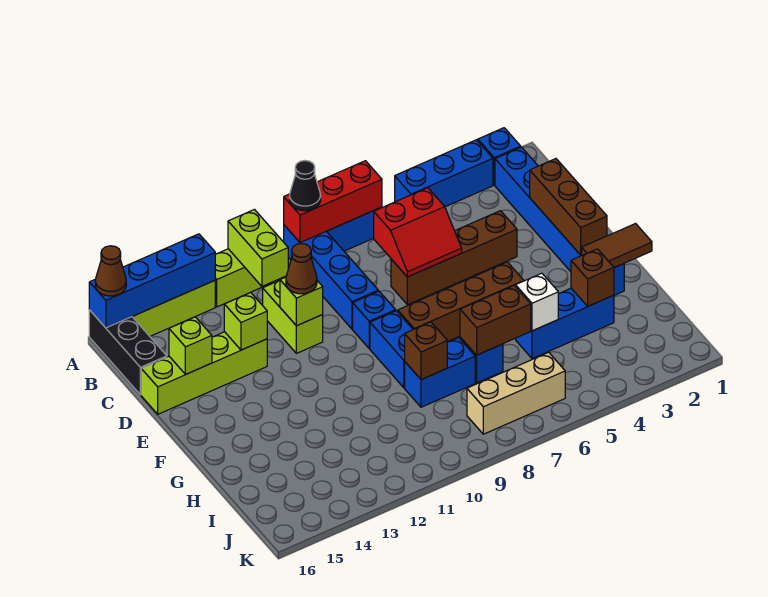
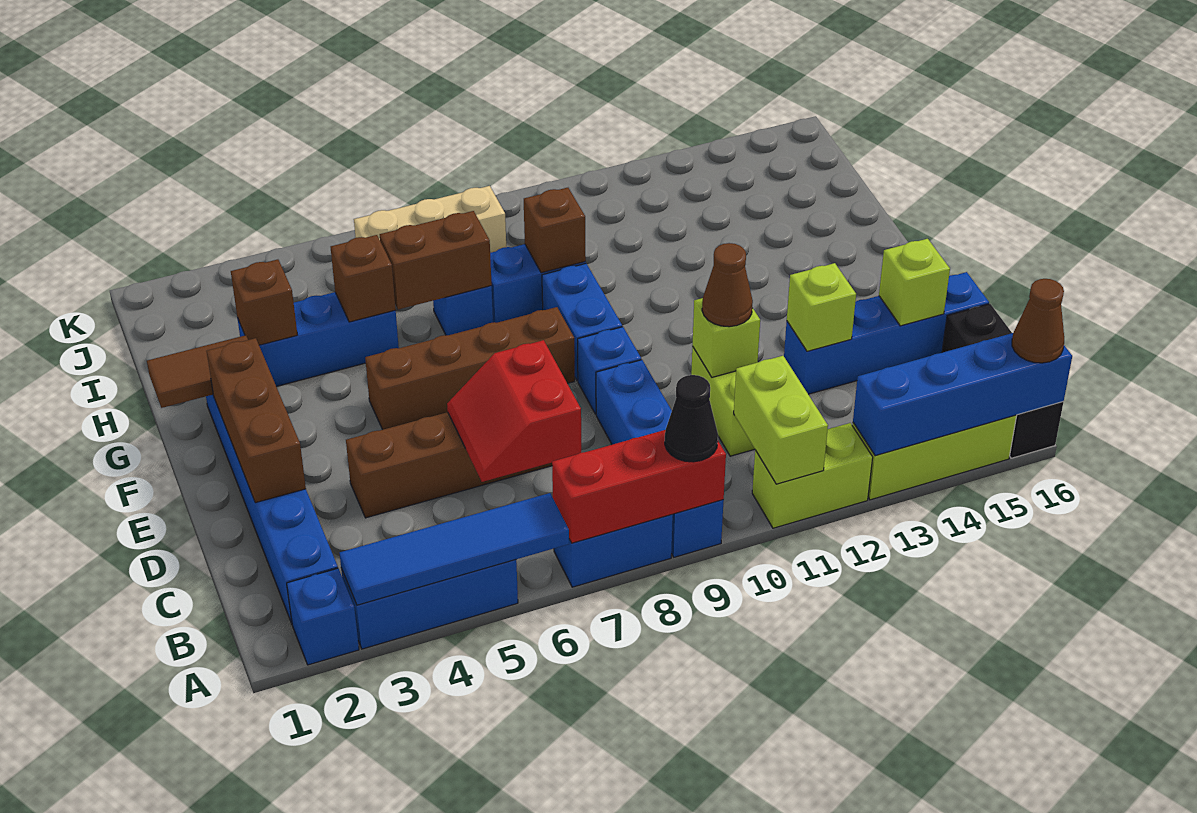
none -> blue tile A3:A6 level 2
red slope C6:D7 level 2 top C -> red slope C6:D7 level 2 top 7
lime brick D13:D16 level 1 -> blue brick D13:D16 level 1
white brick H5 level 2 -> brown brick H5 level 2

